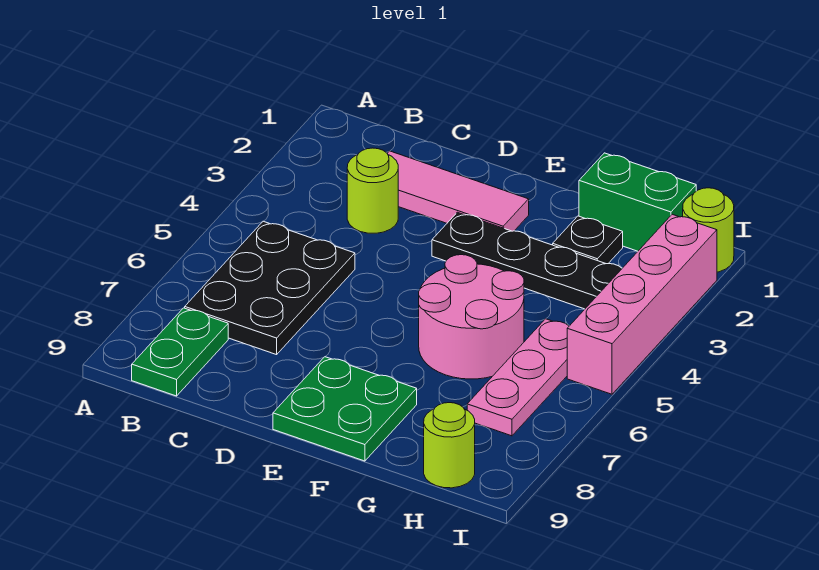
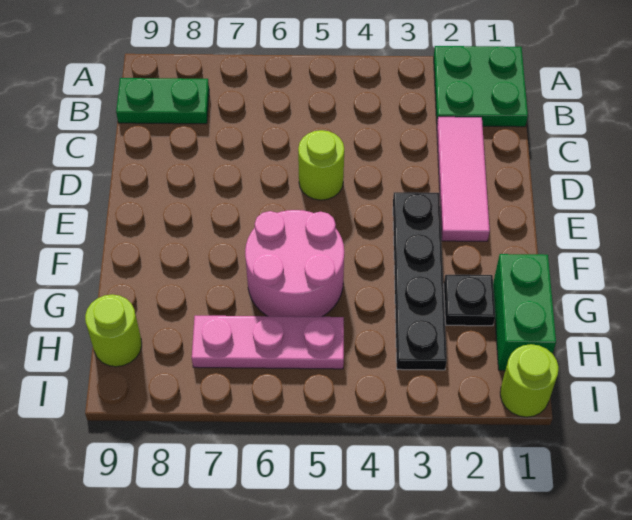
black plate B5:C7 level 1 -> none
lime round brick C3 level 1 -> lime round brick D5 level 1
green plate E8:F9 level 1 -> green plate A1:B2 level 1
pink brick I2:I5 level 1 -> none

